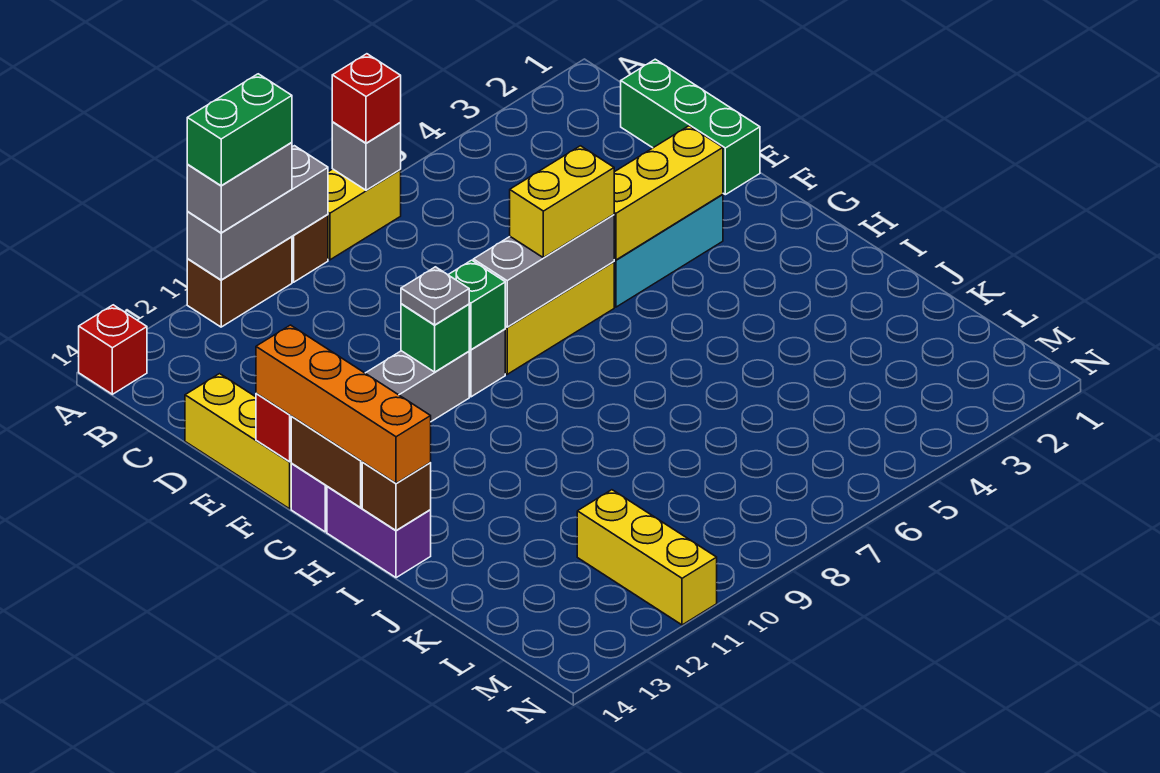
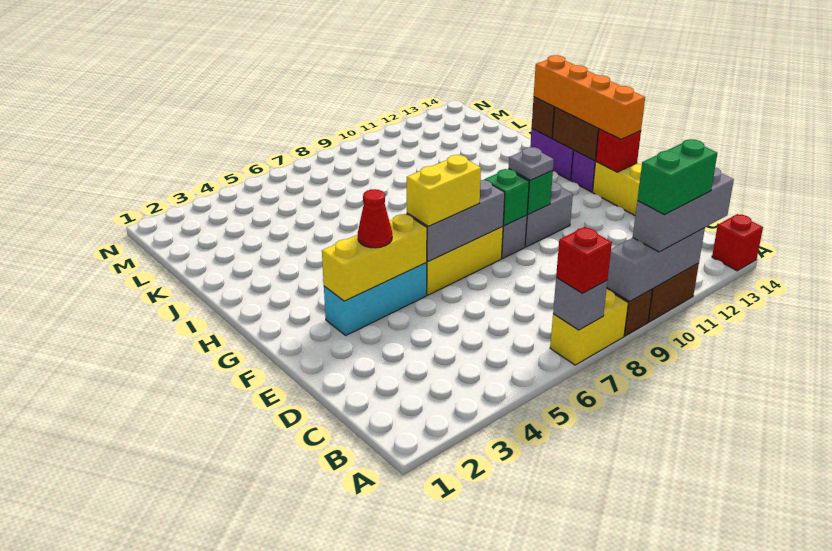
grey brick A10:A11 level 3 -> grey brick A10:A12 level 3
green brick C1:E1 level 1 -> none
none -> red cone F4 level 3
yellow brick L11:N11 level 1 -> none

